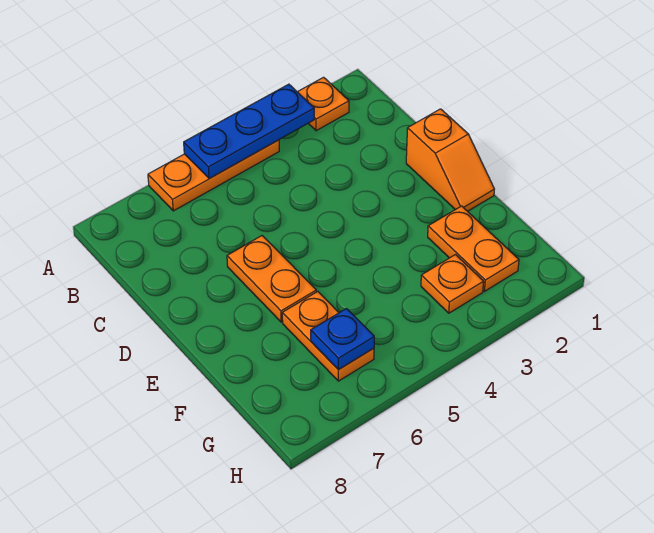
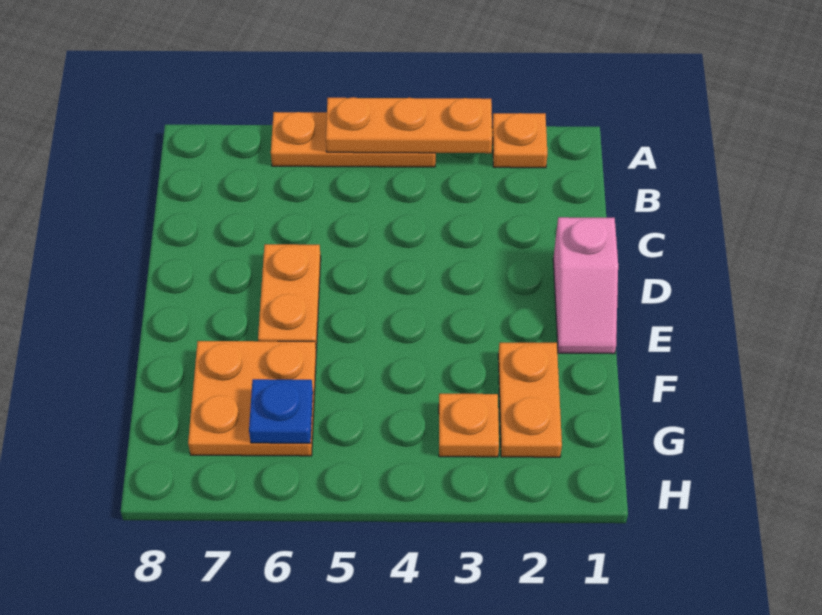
blue plate A3:A5 level 2 -> orange plate A3:A5 level 2
orange slope D1:E1 level 1 top D -> pink slope D1:E1 level 1 top D
orange plate F6:G6 level 1 -> orange plate F6:G7 level 1

